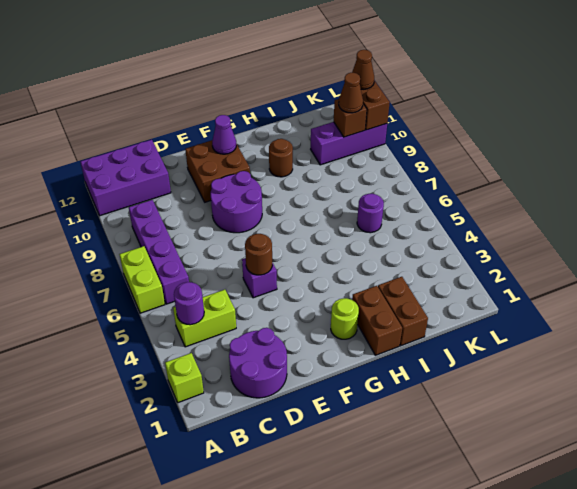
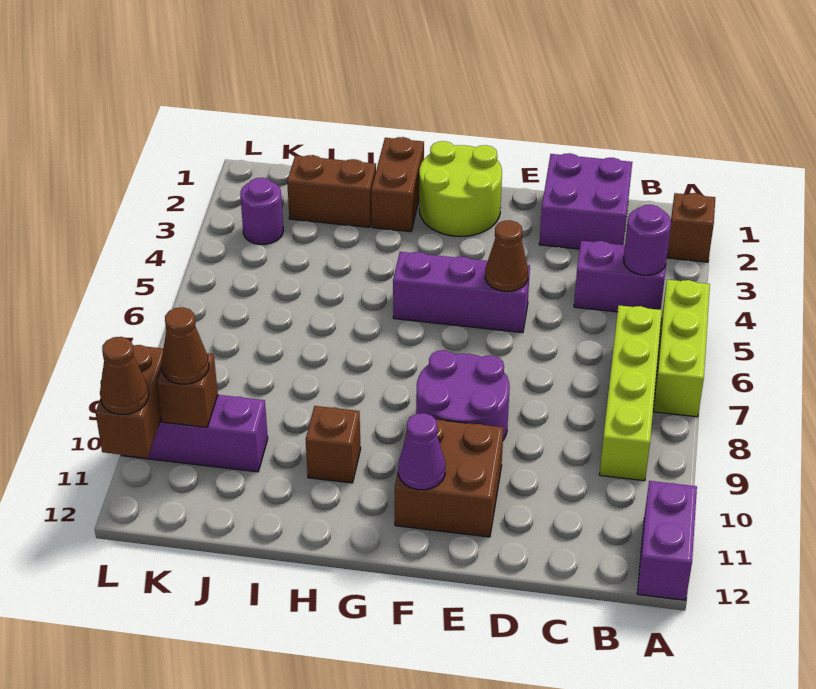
lime brick A2 level 1 -> brown brick A2 level 1
lime brick A6:A7 level 1 -> lime brick A5:A7 level 1
purple brick A11:C12 level 1 -> purple brick A11:A12 level 1
lime brick B4:C4 level 1 -> purple brick B4:C4 level 1
purple brick B6:B9 level 1 -> lime brick B6:B9 level 1
purple round brick C1:D2 level 1 -> purple brick C1:D2 level 1
purple brick E5 level 1 -> purple brick E5:G5 level 1
brown round brick E5 level 2 -> brown cone E5 level 2
lime round brick G2 level 1 -> lime round brick F1:G2 level 1
brown round brick H10 level 1 -> brown brick H10 level 1
brown brick I1:I2 level 1 -> brown brick I2:J2 level 1
purple round brick J6 level 1 -> purple round brick K3 level 1

